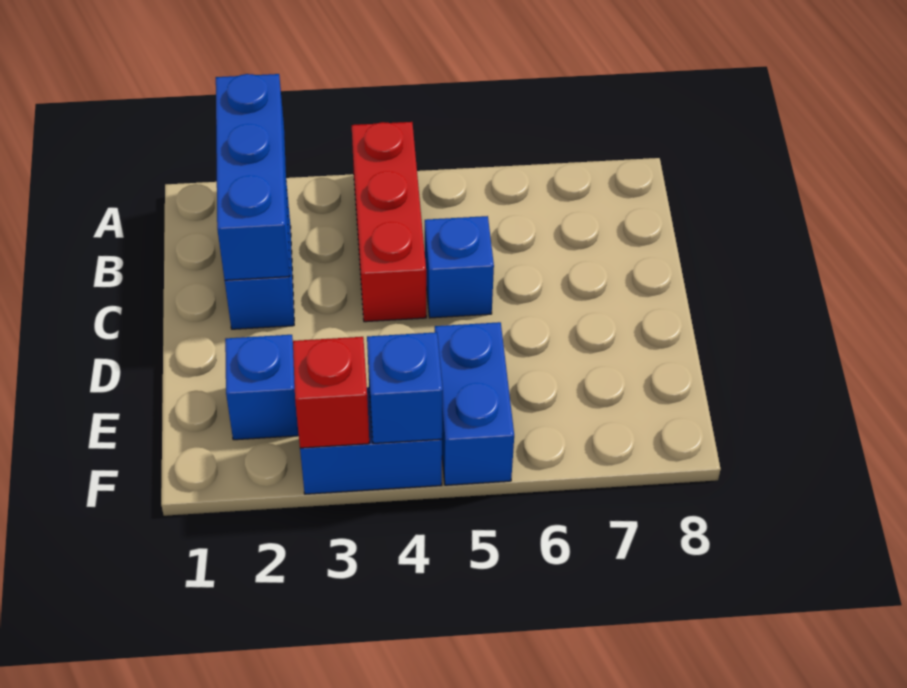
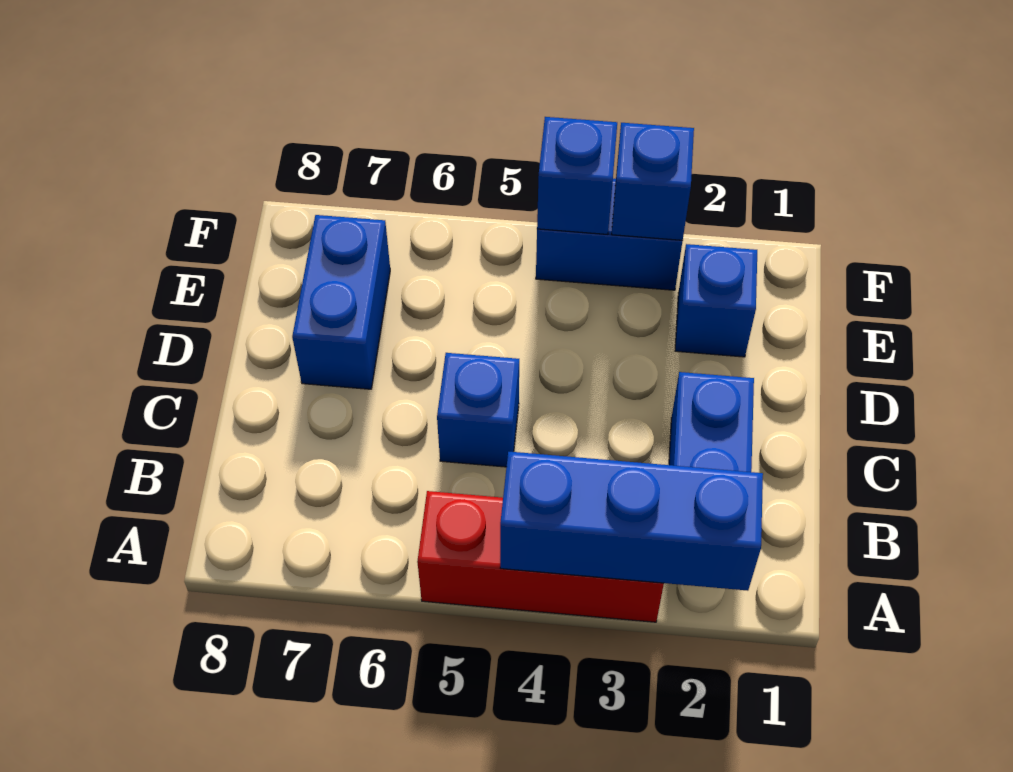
blue brick A2:C2 level 2 -> blue brick A2:A4 level 2
red brick A4:C4 level 1 -> red brick A3:A5 level 1
blue brick E5:F5 level 1 -> blue brick D7:E7 level 1
red brick F3 level 2 -> blue brick F3 level 2

